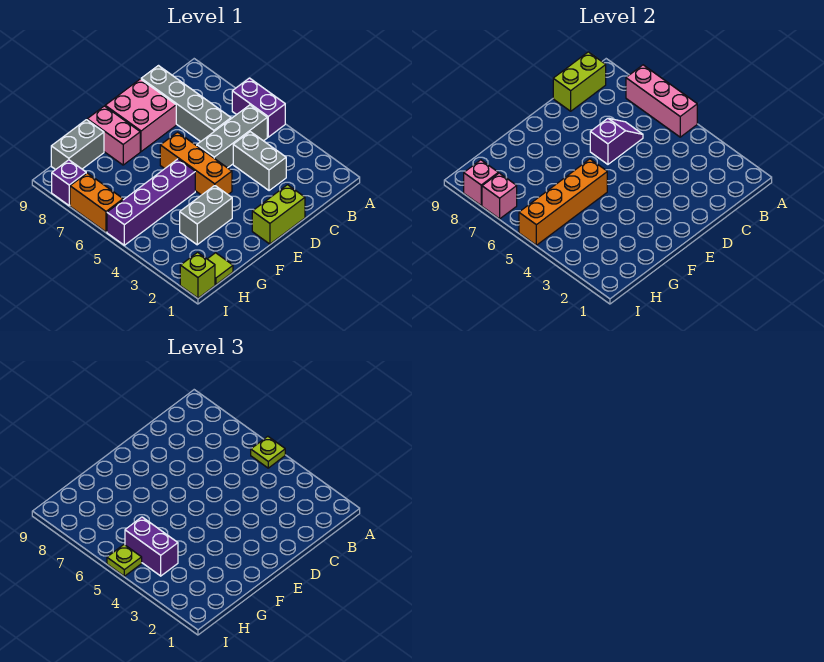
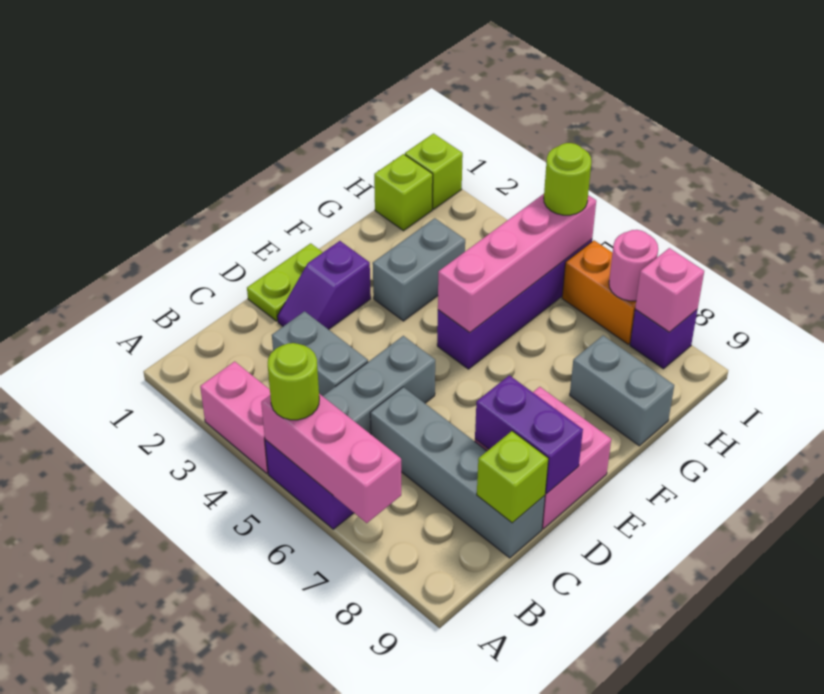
lime plate A5 level 3 -> lime round brick A5 level 3
lime brick B9:C9 level 2 -> lime brick C9 level 2
purple slope C6:D6 level 2 top D -> purple slope D2:E2 level 1 top E
lime brick D1:E1 level 1 -> lime plate D1:E1 level 1
orange brick E4:E6 level 1 -> none
orange brick F5:I5 level 2 -> pink brick F5:I5 level 2
pink brick F8:F9 level 1 -> pink brick A3:A4 level 1
grey brick G9:H9 level 1 -> grey brick G8:G9 level 1
lime tile H1 level 1 -> lime brick H1 level 1
purple brick H4:H5 level 3 -> purple brick D8:D9 level 2
lime plate I5 level 3 -> lime round brick I5 level 3
pink brick I7 level 2 -> pink round brick I7 level 2

